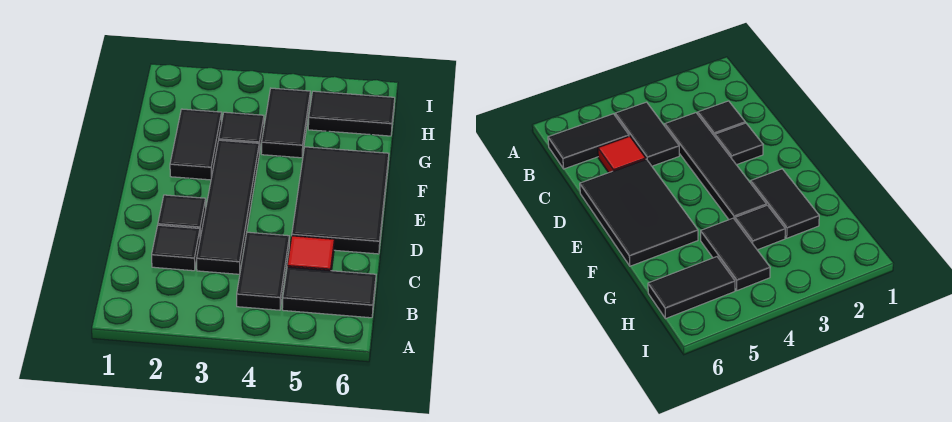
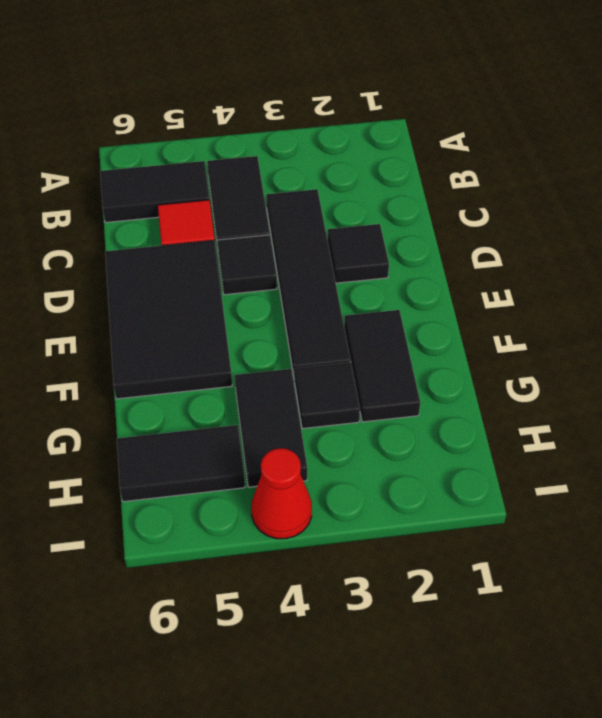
black tile C2 level 1 -> black tile D4 level 1
none -> red cone I4 level 1

